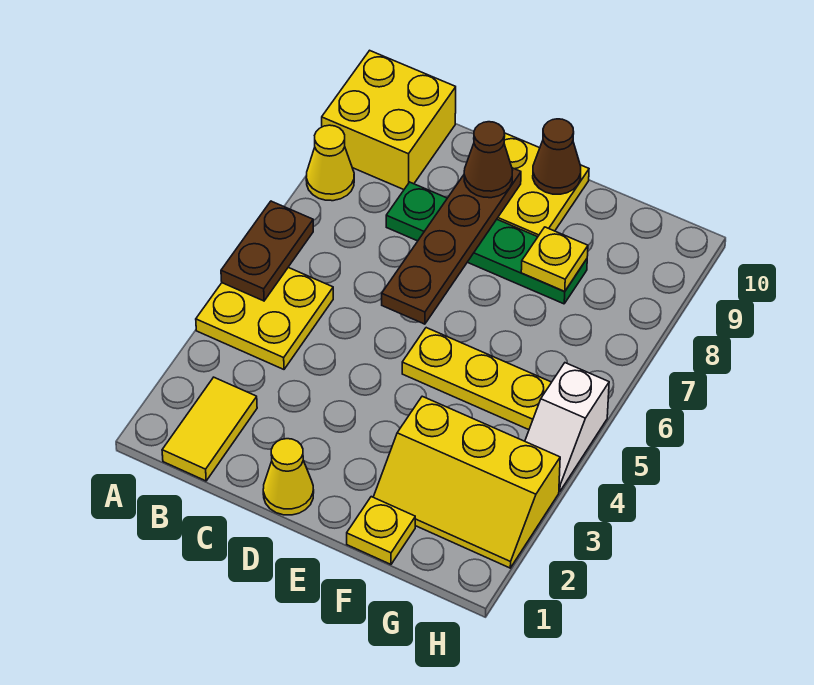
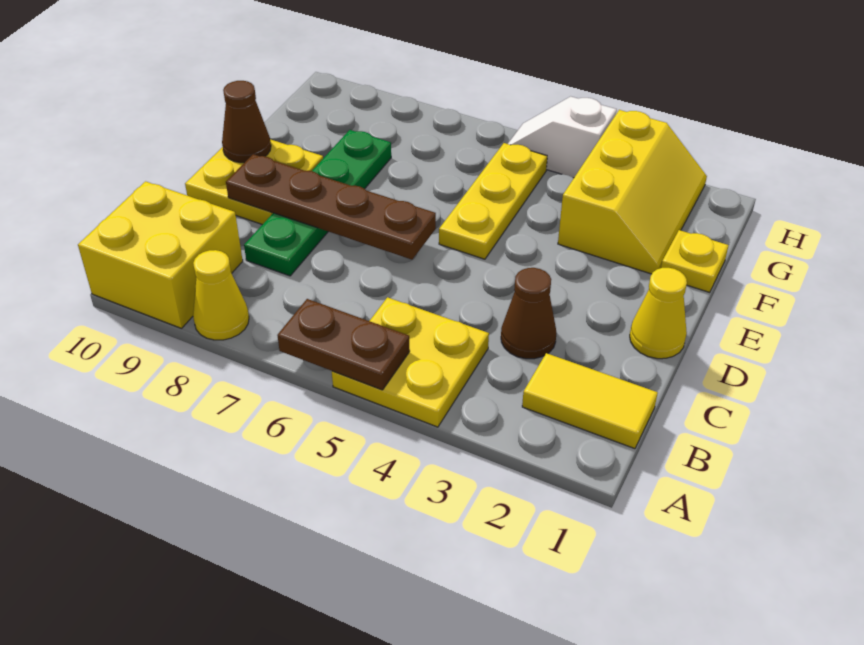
brown cone D9 level 3 -> brown cone C3 level 1
yellow plate F8 level 2 -> none
white slope H4:H5 level 1 top 5 -> white slope H4:H5 level 1 top 4

